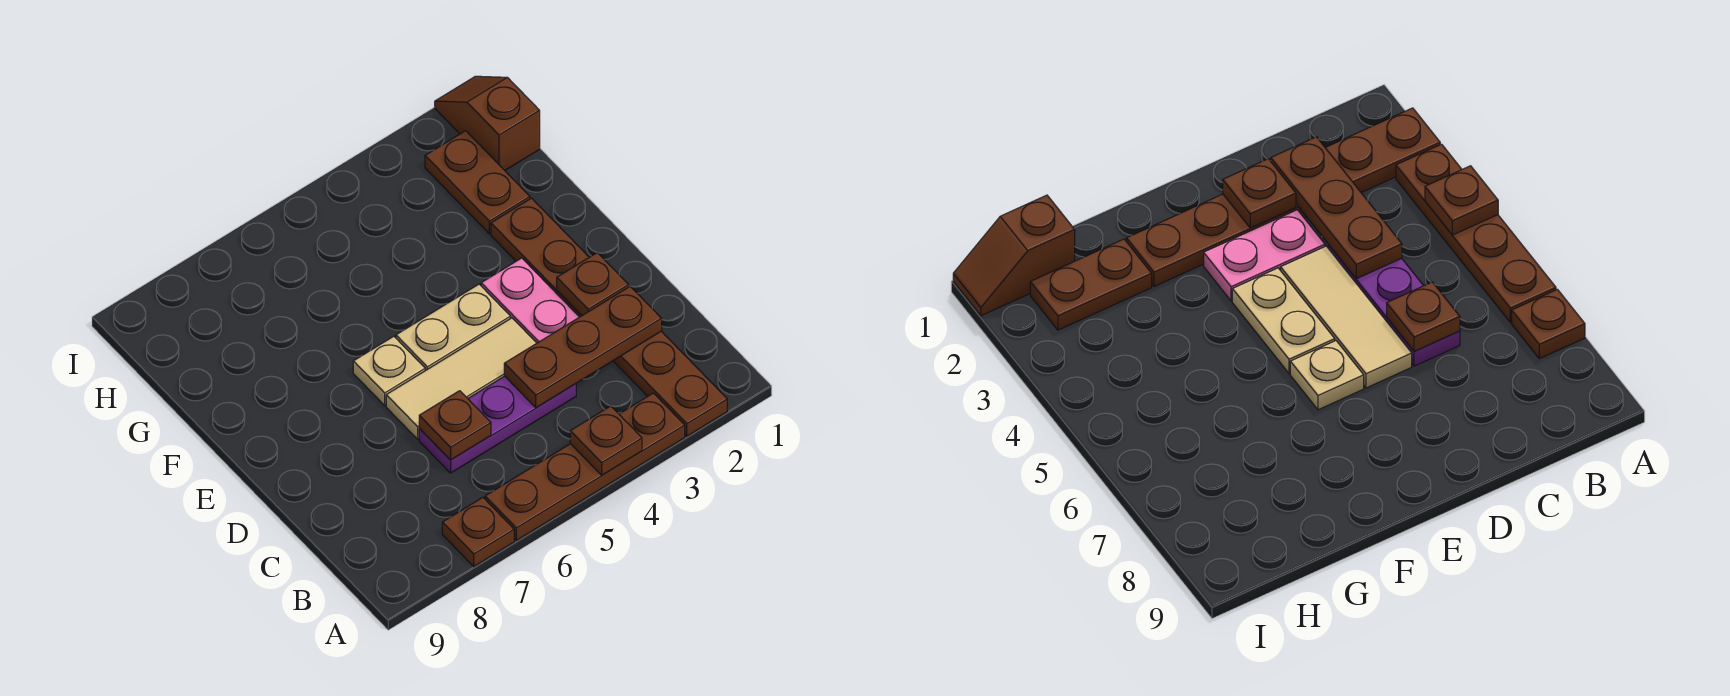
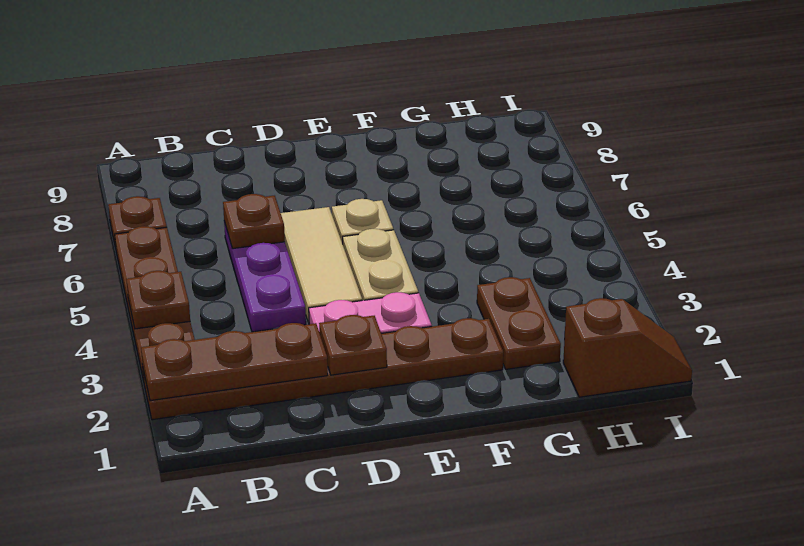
brown plate C2:C4 level 2 -> brown plate A2:C2 level 2
brown plate G2:H2 level 1 -> brown plate G2:G3 level 1

